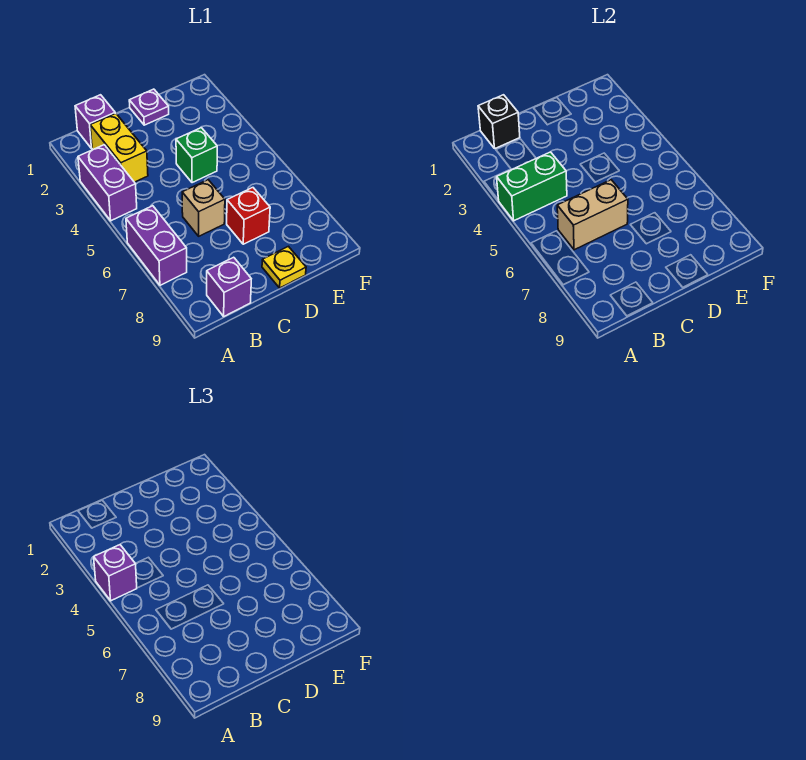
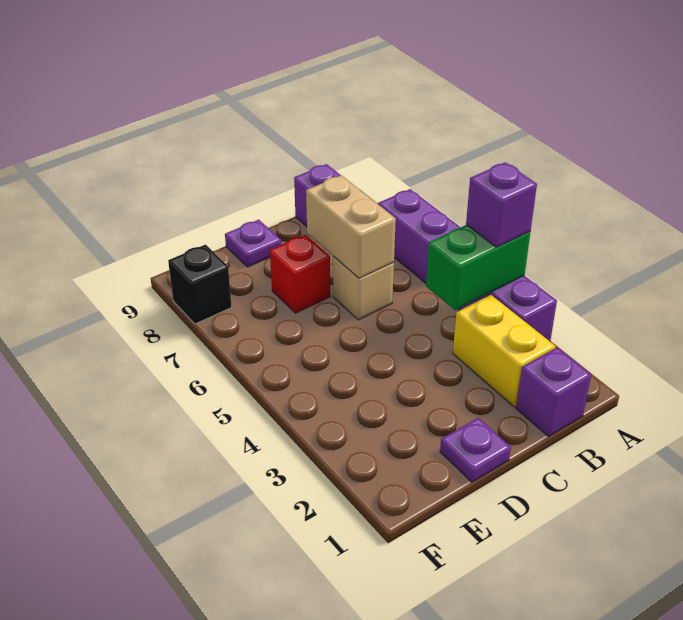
black brick B1 level 2 -> black brick F8 level 1
tan brick B6:C6 level 2 -> tan brick C6:C7 level 2
green brick D4 level 1 -> none
yellow plate D9 level 1 -> purple plate D9 level 1

